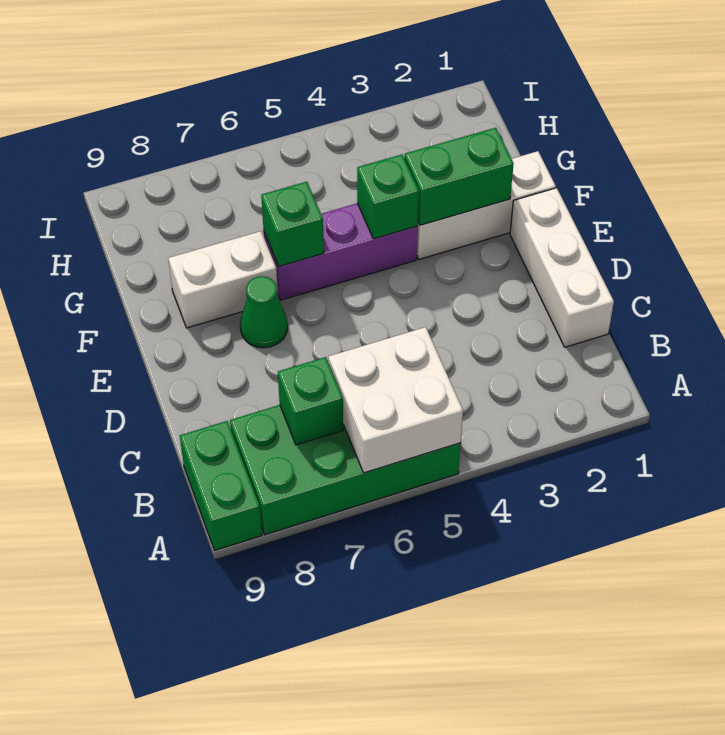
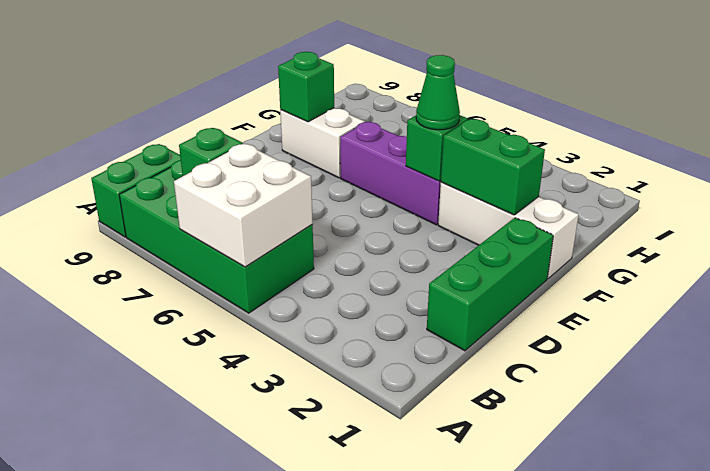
white brick C1:E1 level 1 -> green brick C1:E1 level 1
green cone E7 level 1 -> green cone F4 level 3
green brick F6 level 2 -> green brick F8 level 2

